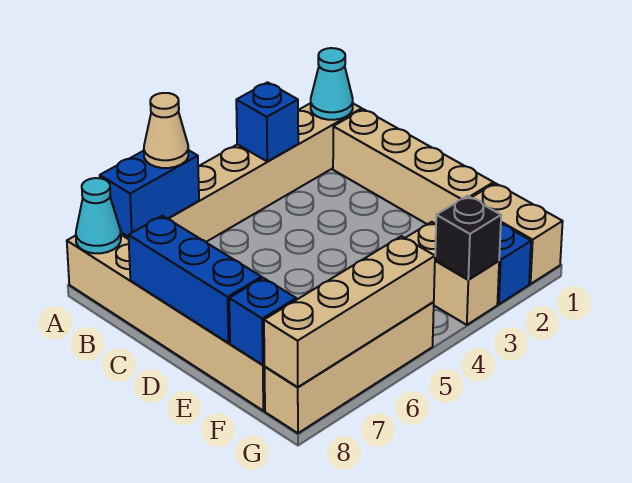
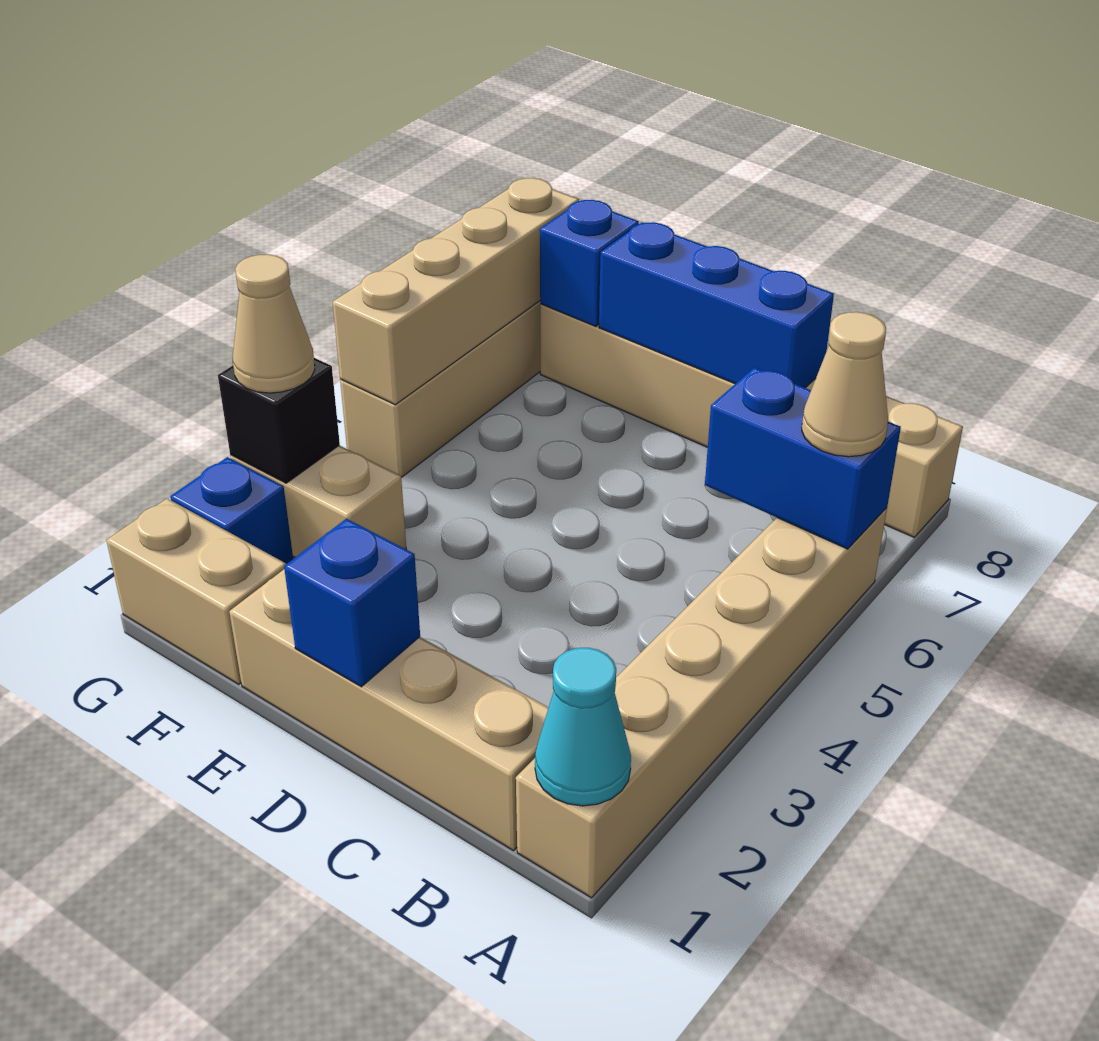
blue brick A3 level 2 -> blue brick D1 level 2
blue brick A6:A7 level 2 -> blue brick A6:B6 level 2
cyan cone A8 level 2 -> none
none -> tan cone G3 level 3

